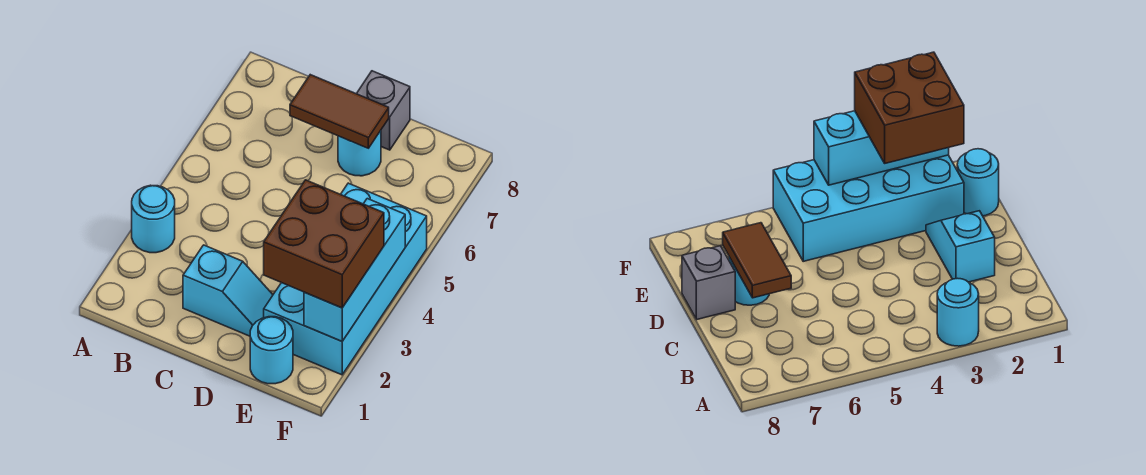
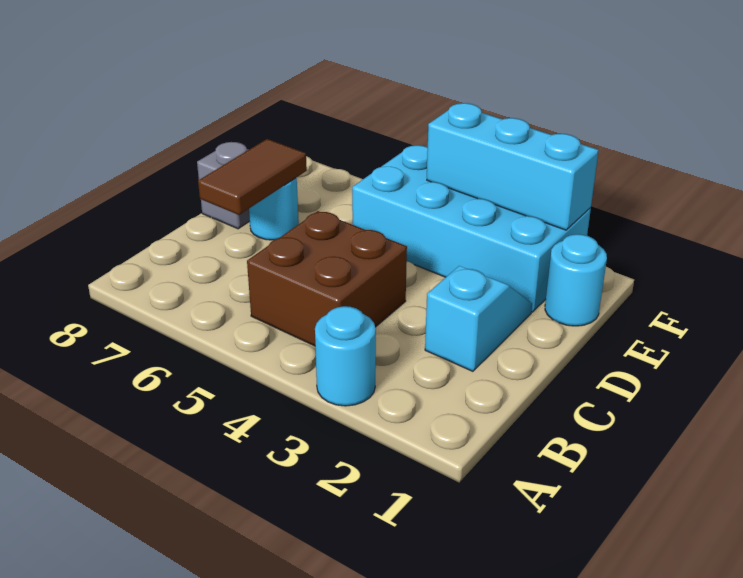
brown brick E2:F3 level 3 -> brown brick B4:C5 level 1

